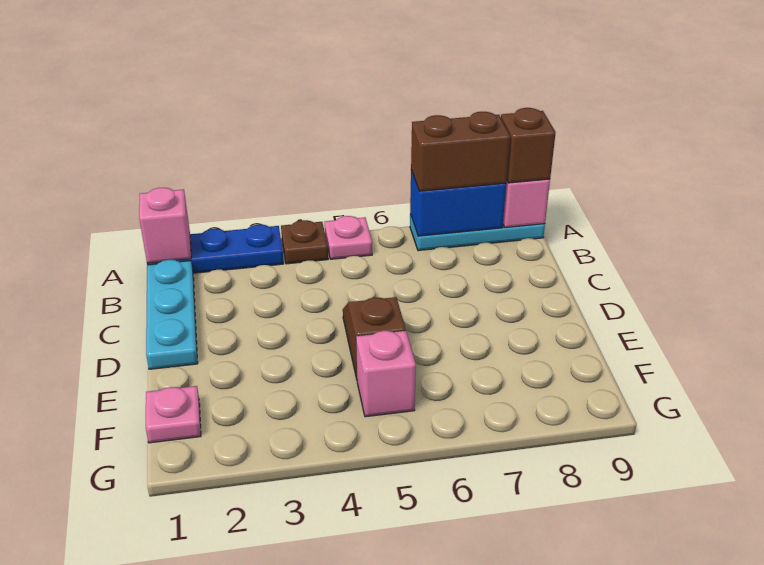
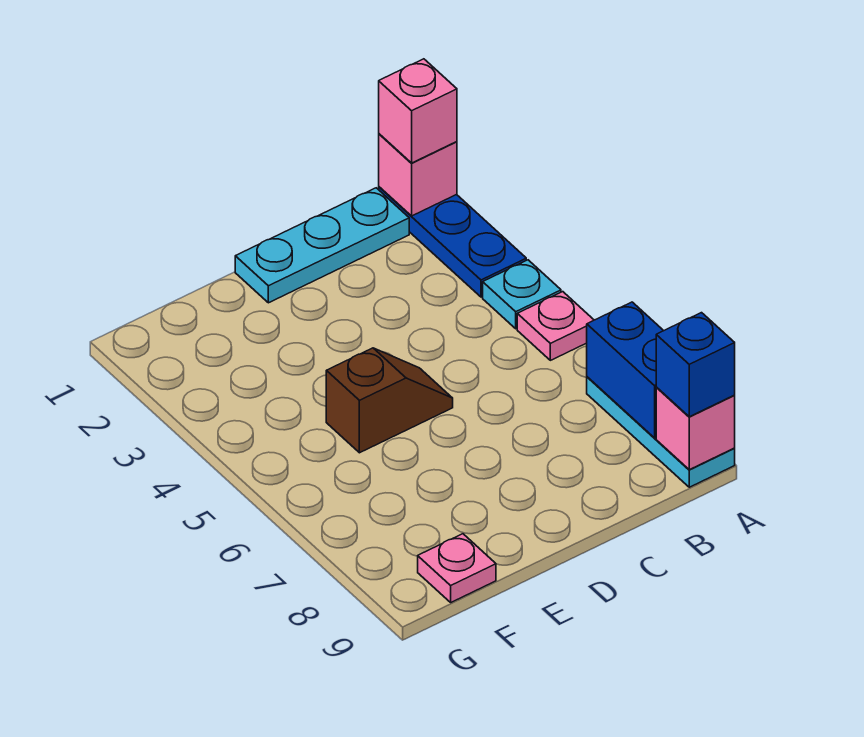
brown plate A4 level 1 -> cyan plate A4 level 1
brown brick A7:A8 level 3 -> none
brown brick A9 level 3 -> blue brick A9 level 3
pink plate F1 level 1 -> pink plate F9 level 1
pink brick F5 level 1 -> pink brick A1 level 3

